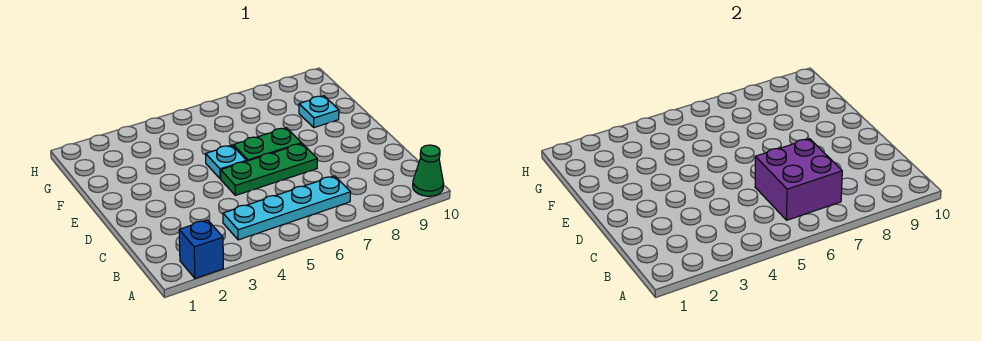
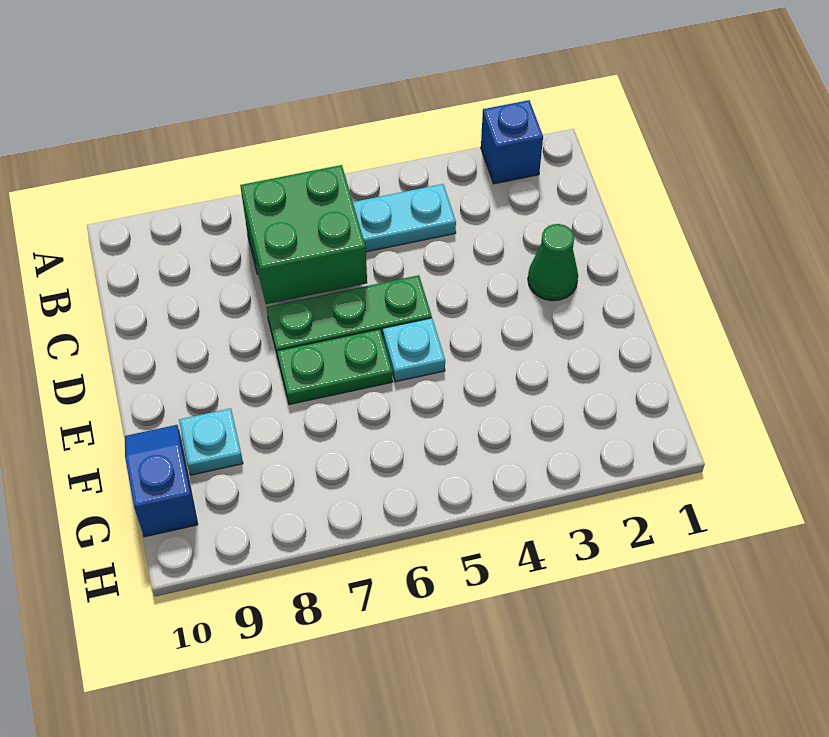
green cone A10 level 1 -> green cone D2 level 1
purple brick B6:C7 level 2 -> green brick B6:C7 level 2
none -> blue slope F10:G10 level 1 top G

